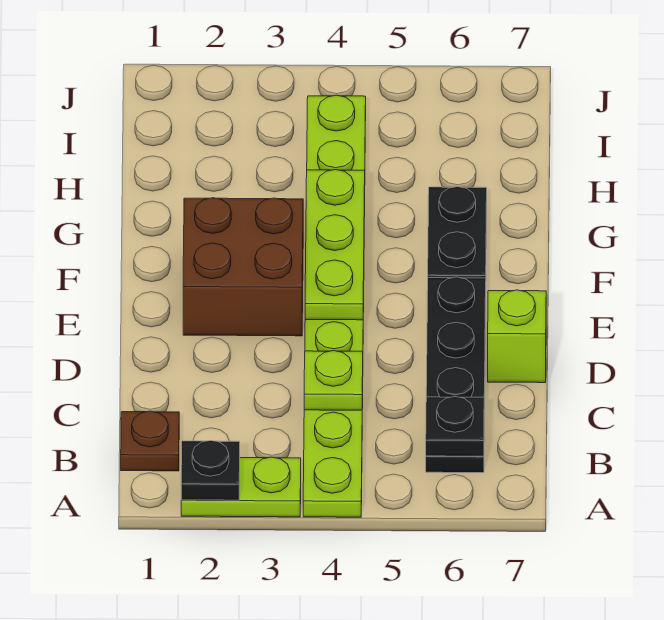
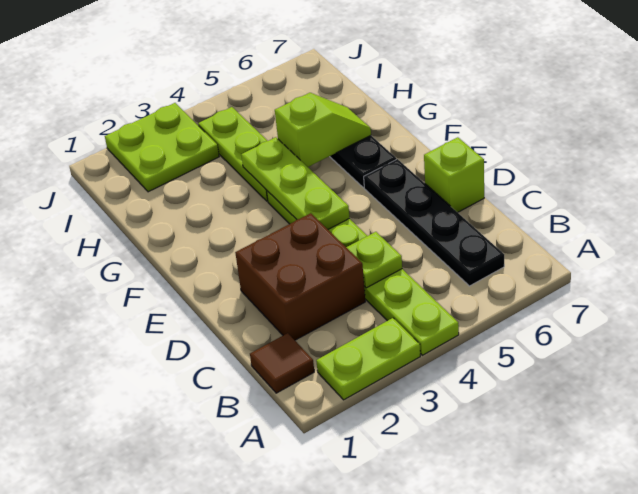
black plate A2 level 2 -> none
brown plate B1 level 1 -> brown tile B1 level 1
black plate B6 level 2 -> none
brown brick E2:F3 level 1 -> brown brick C2:D3 level 1
none -> lime slope G5:G6 level 2 top 5
none -> lime plate I2:J3 level 1

